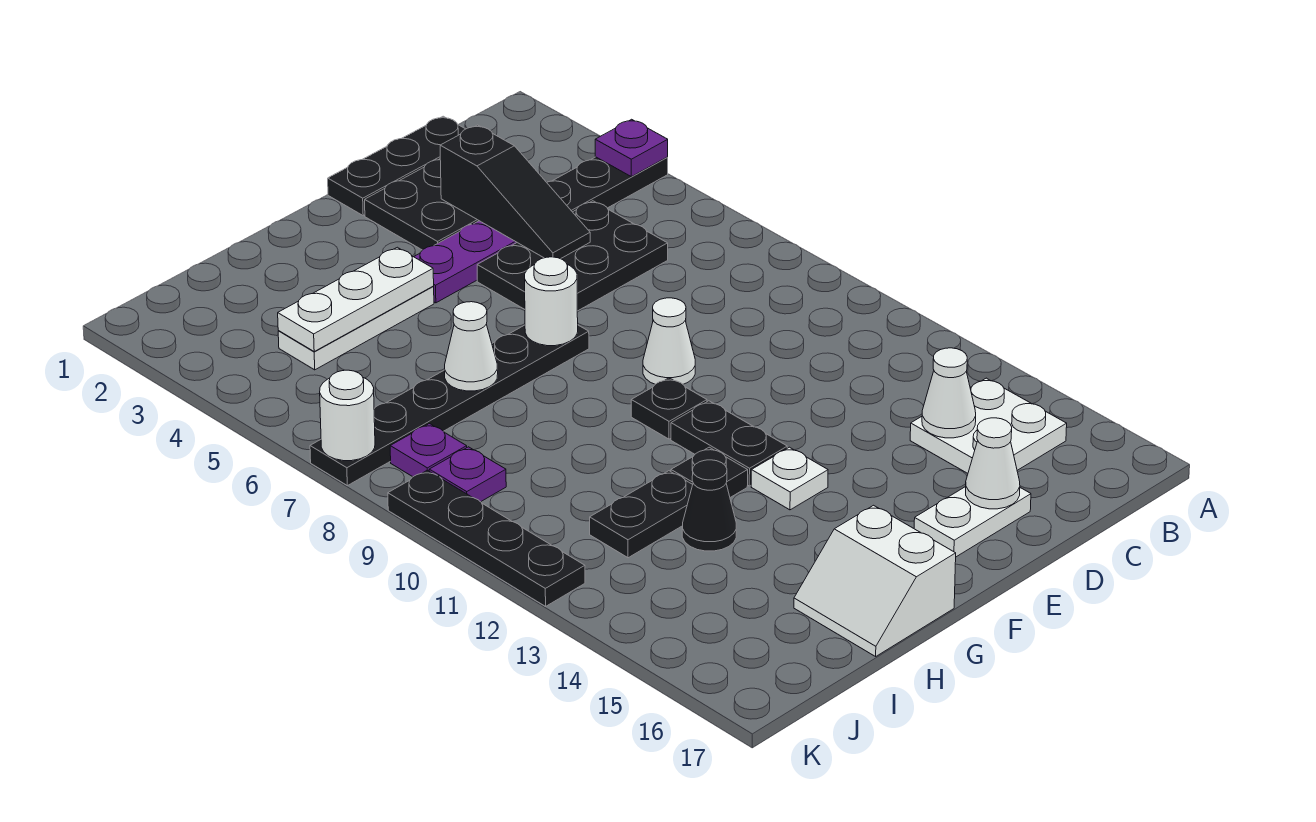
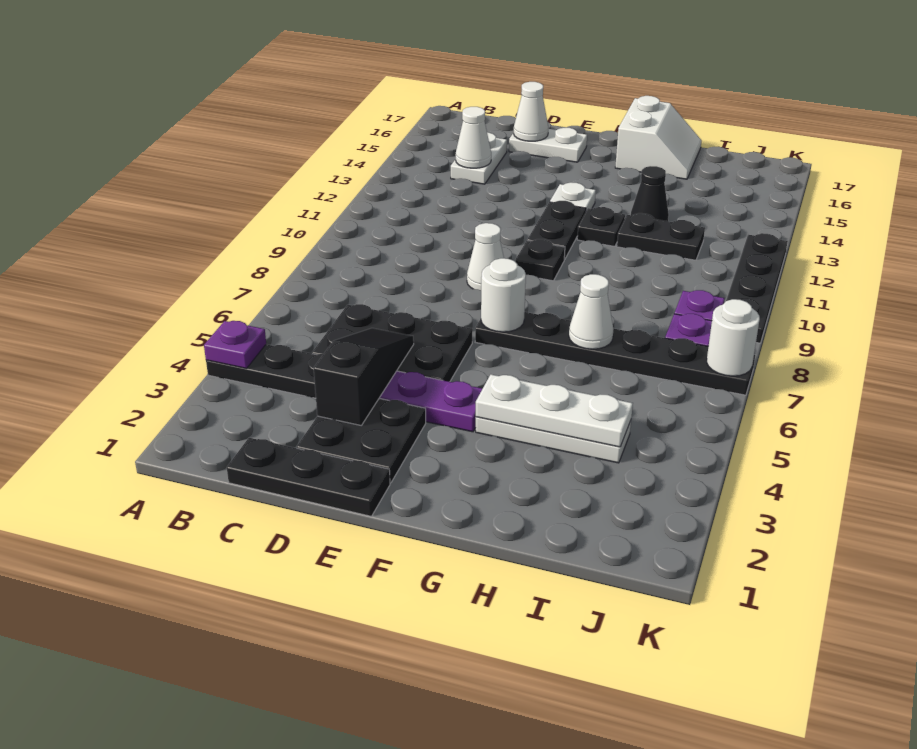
white plate B14:C15 level 1 -> white plate C14:C15 level 1

